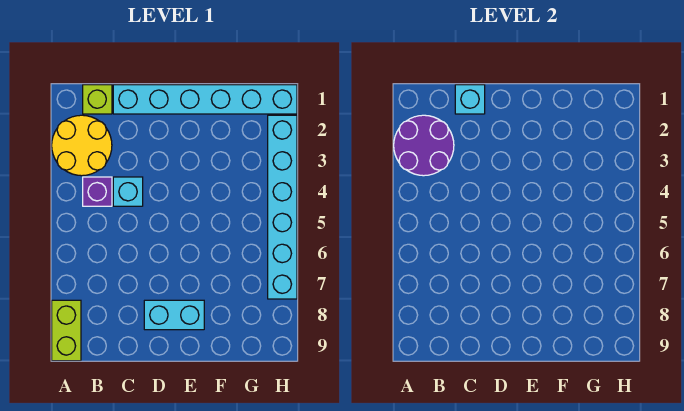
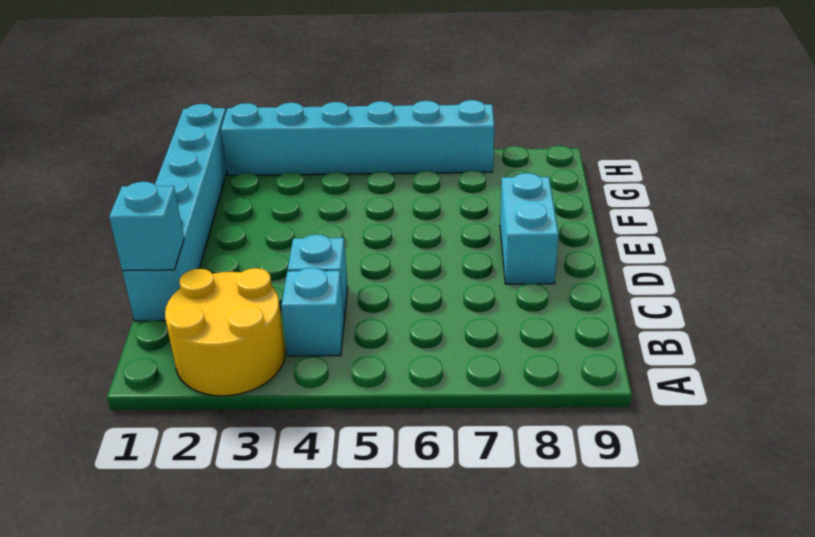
purple round brick A2:B3 level 2 -> none
lime brick A8:A9 level 1 -> none
lime brick B1 level 1 -> none
purple brick B4 level 1 -> cyan brick B4 level 1

